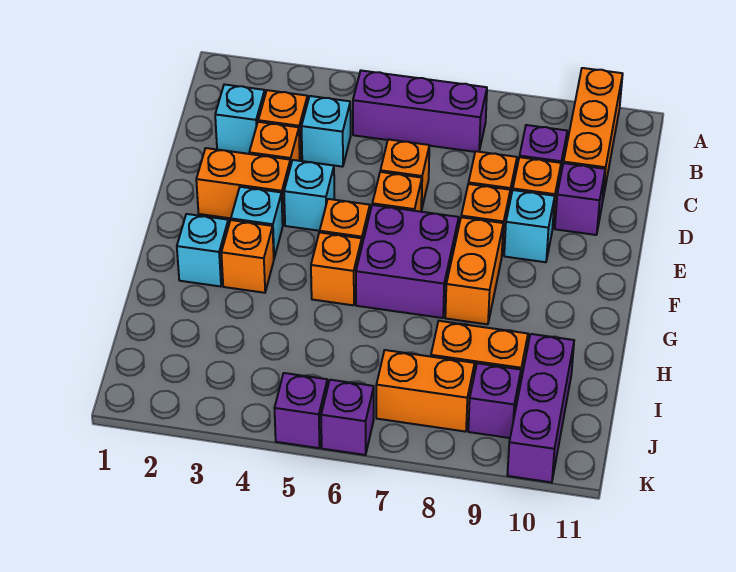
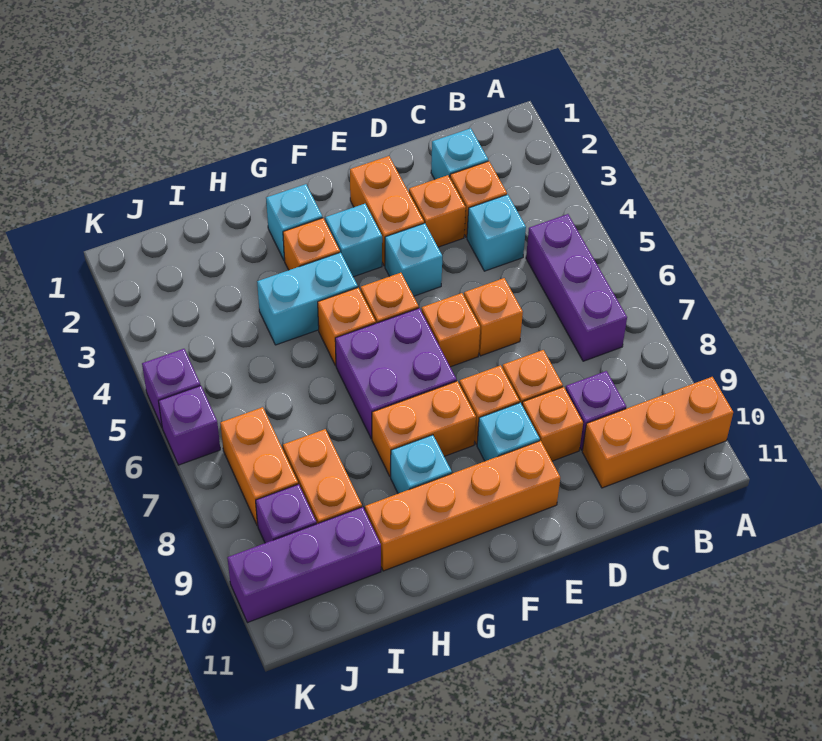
purple brick D10 level 1 -> none
none -> orange brick E10:H10 level 1
none -> cyan brick G4:H4 level 1
none -> cyan brick G9 level 1

